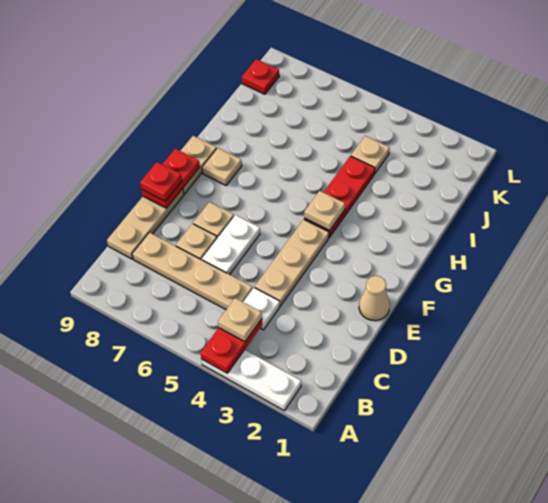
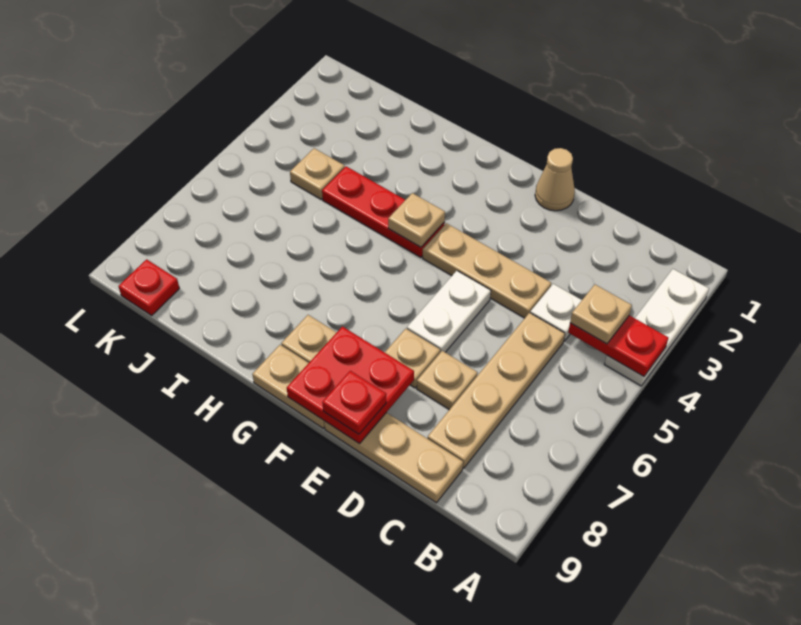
white plate D6:E6 level 1 -> white plate E5:E6 level 1
red plate E9:F9 level 2 -> red plate E8:F9 level 2

